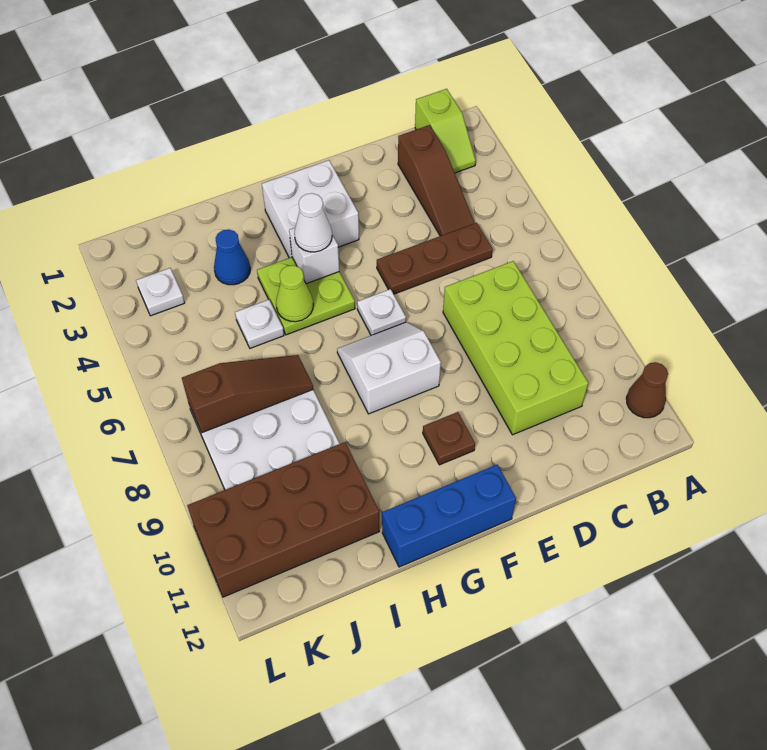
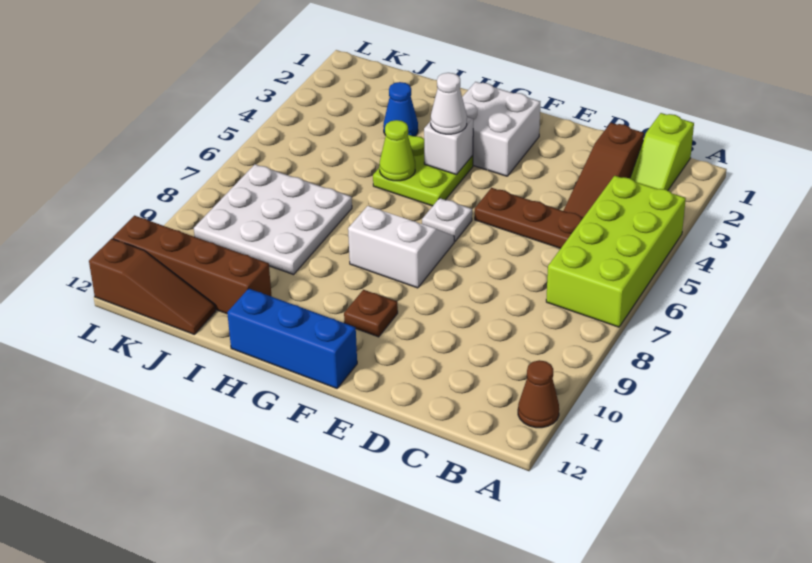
lime brick C7:D10 level 1 -> lime brick A4:B7 level 1
white plate I5 level 1 -> none
brown slope I7:K7 level 2 top K -> brown slope J12:L12 level 1 top L
brown brick I10:L11 level 1 -> brown brick I11:L11 level 1
white plate K3 level 1 -> none

